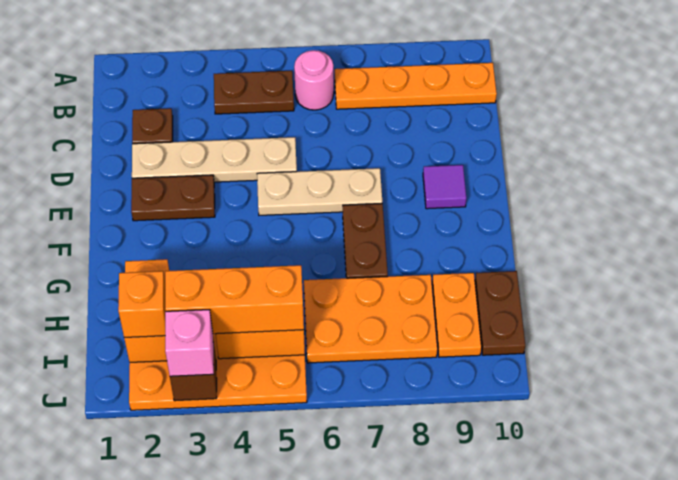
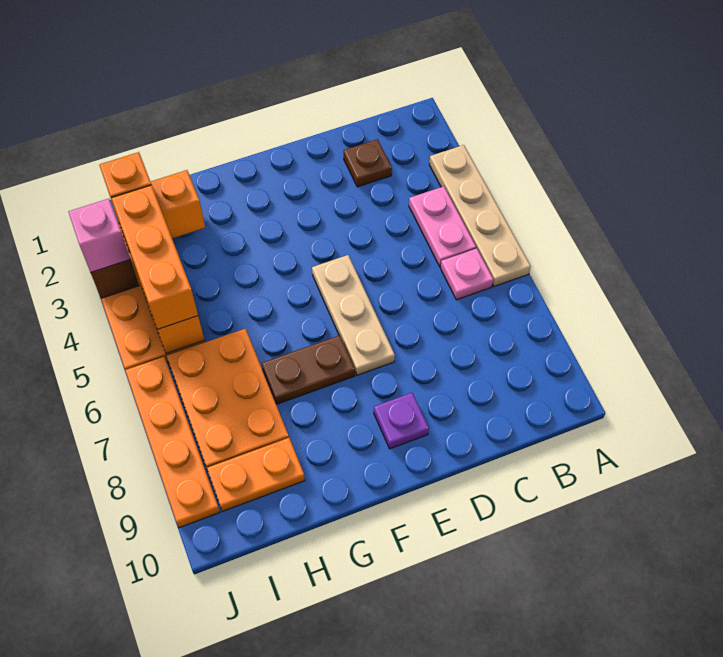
brown plate B4:B5 level 1 -> pink plate B4:B5 level 1
pink round brick B6 level 1 -> pink plate B6 level 1
orange plate B7:B10 level 1 -> orange plate J6:J9 level 1
tan plate D2:D5 level 1 -> tan plate A3:A6 level 1
brown plate E2:E3 level 1 -> none
purple tile E9 level 1 -> purple plate E9 level 1
brown plate H10:I10 level 1 -> none

